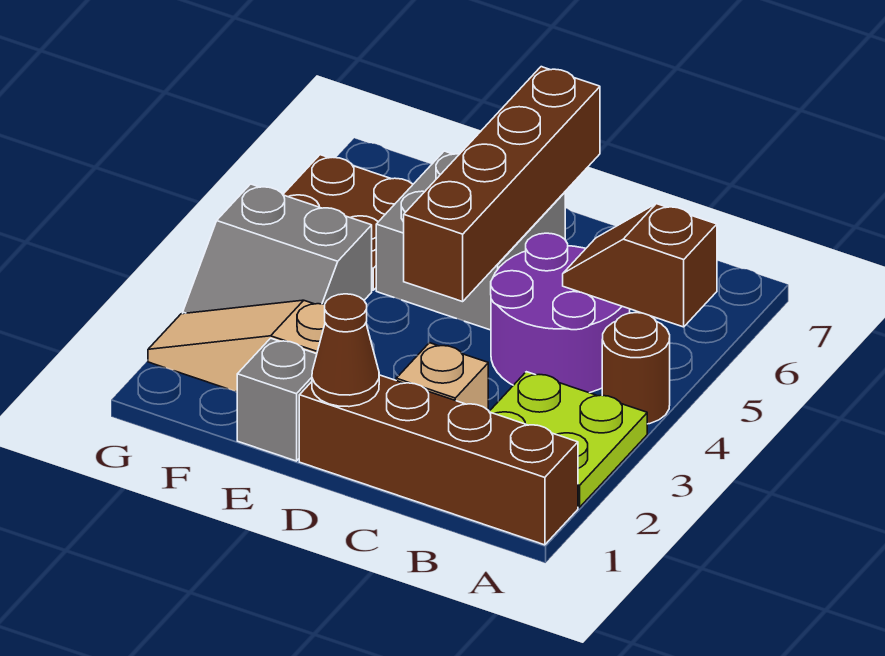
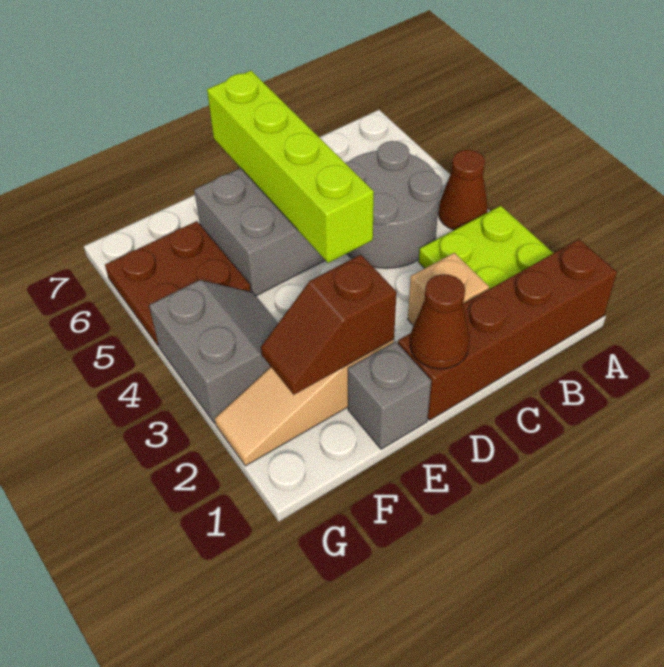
brown round brick A4 level 1 -> brown cone A4 level 1
brown slope A5:B5 level 2 top A -> brown slope E2:F2 level 2 top E
purple round brick B4:C5 level 1 -> grey round brick B4:C5 level 1
brown brick D4:D7 level 2 -> lime brick D4:D7 level 2
grey slope F3:G4 level 1 top 4 -> grey slope F3:G4 level 1 top G

